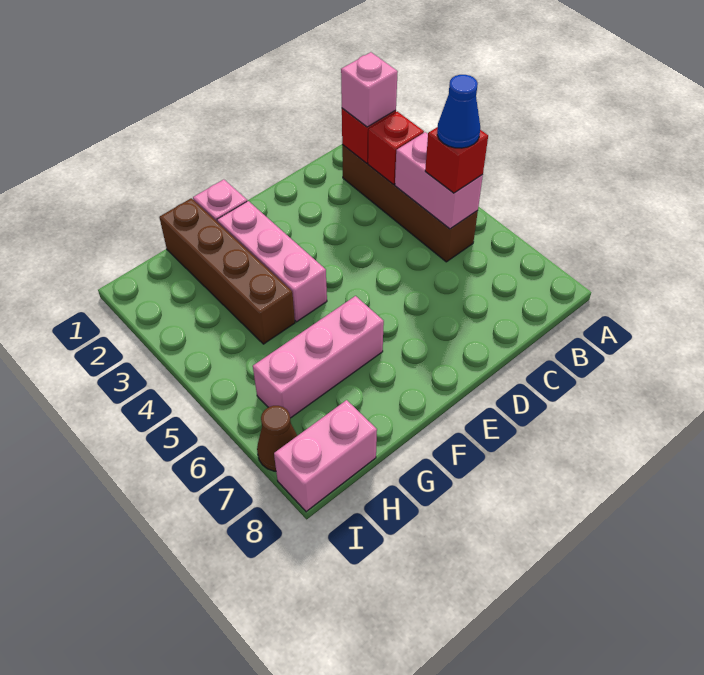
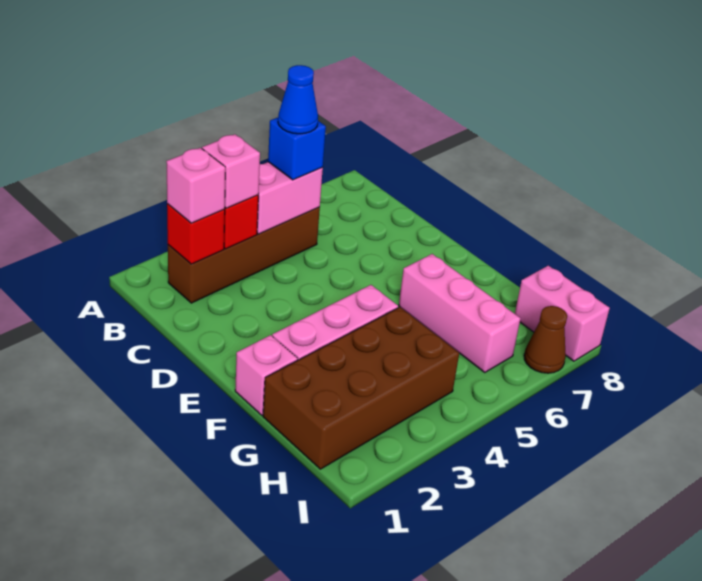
none -> pink brick B3 level 3
red brick B5 level 3 -> blue brick B5 level 3
brown brick G1:G4 level 1 -> brown brick G1:H4 level 1

